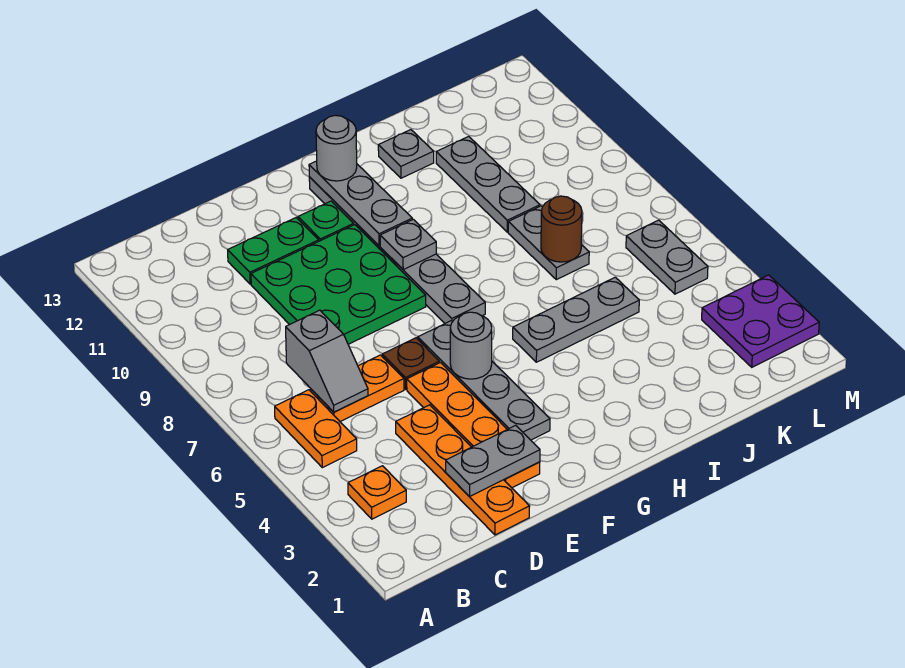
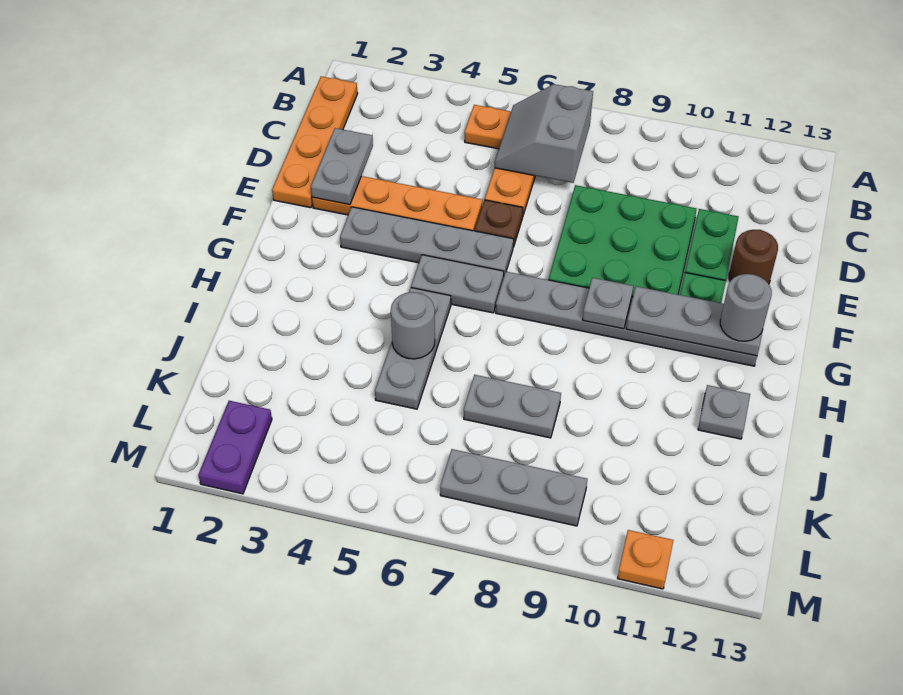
orange plate B3 level 1 -> orange plate M11 level 1
grey slope C6:C7 level 2 top 7 -> grey slope B6:C7 level 2 top 7
orange plate D1:D4 level 1 -> orange plate B1:E1 level 1
grey round brick F5 level 2 -> grey round brick I5 level 2
brown round brick J7 level 2 -> brown round brick E12 level 1
grey plate J9:J11 level 1 -> grey plate L7:L9 level 1
purple plate L2:M3 level 1 -> purple plate L2:M2 level 1
grey plate L5:L6 level 1 -> grey plate G5:G6 level 1

